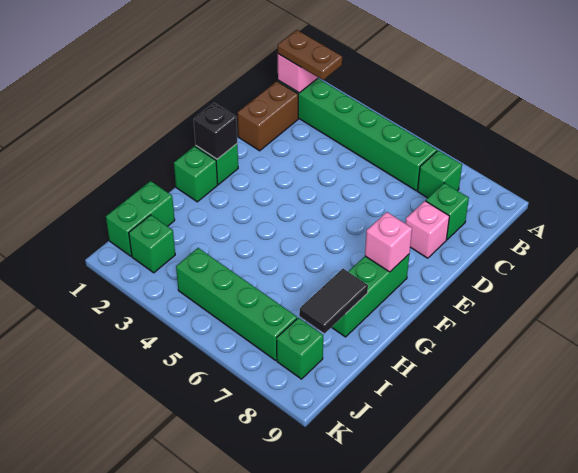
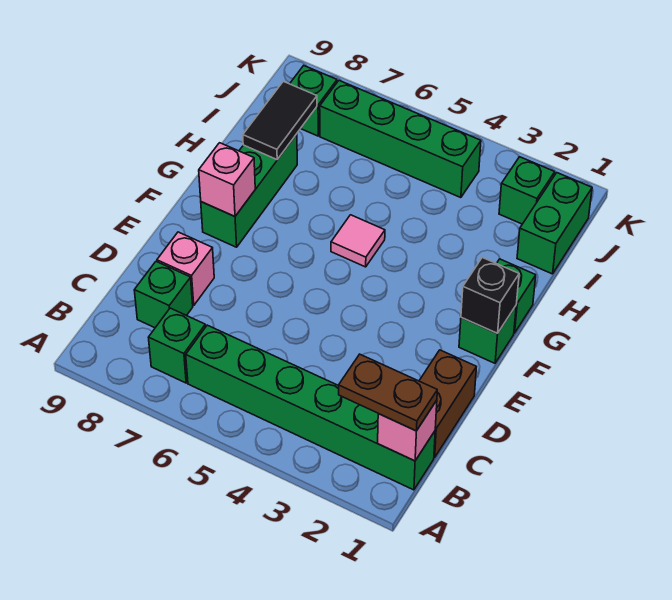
none -> pink tile G5 level 1

